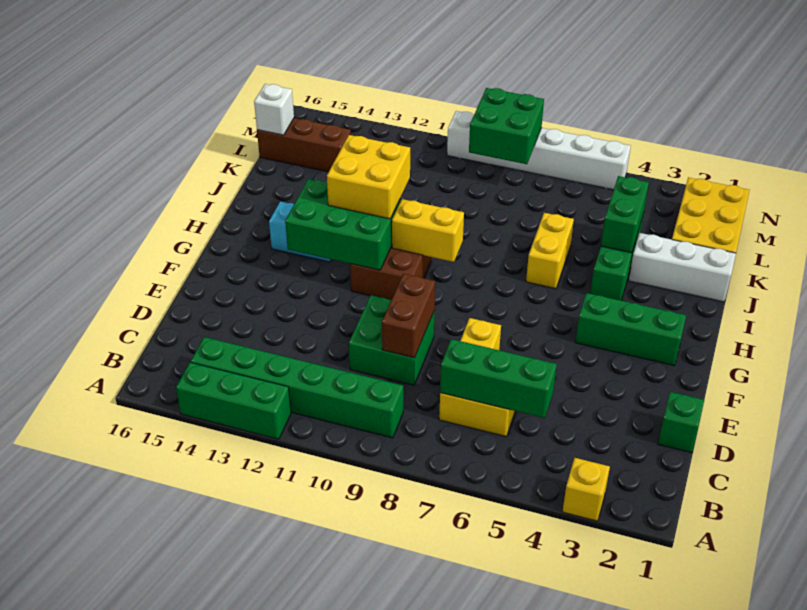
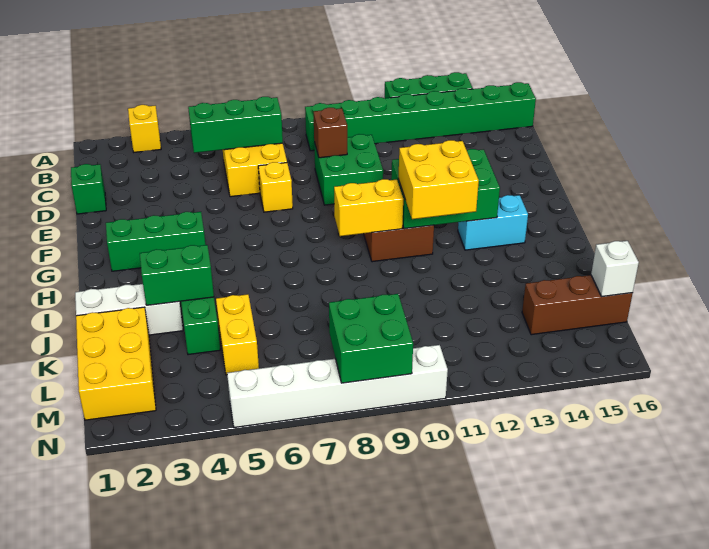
green brick B9:B14 level 1 -> green brick B9:B16 level 1
brown brick D9:E9 level 2 -> brown brick D9 level 2
yellow brick I6:J6 level 1 -> yellow brick K5:L5 level 1
green brick J4:K4 level 2 -> green brick J3:J4 level 2

